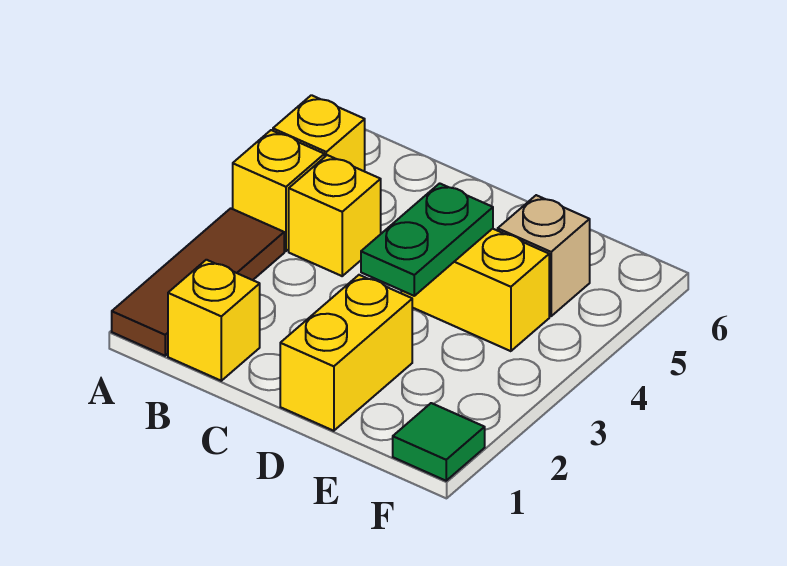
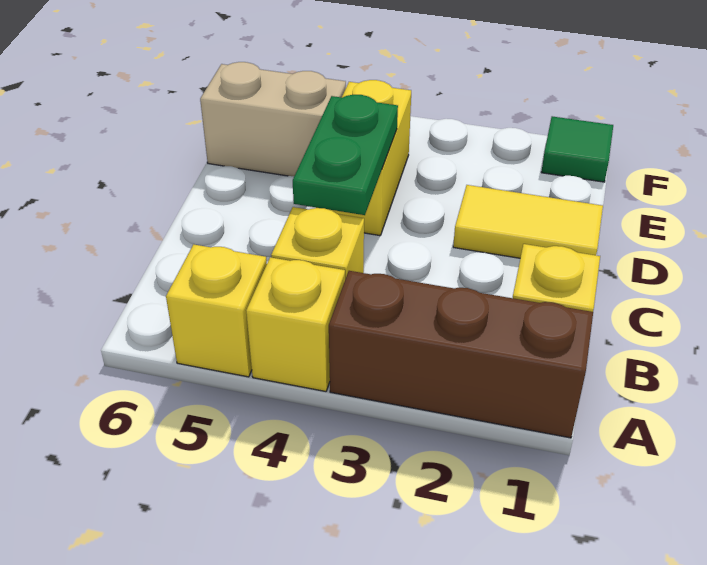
brown tile A1:A3 level 1 -> brown brick A1:A3 level 1
yellow brick D1:D2 level 1 -> yellow tile D1:D2 level 1
green plate D3:D4 level 2 -> green plate C4:D4 level 2
tan brick E5 level 1 -> tan brick E5:E6 level 1

